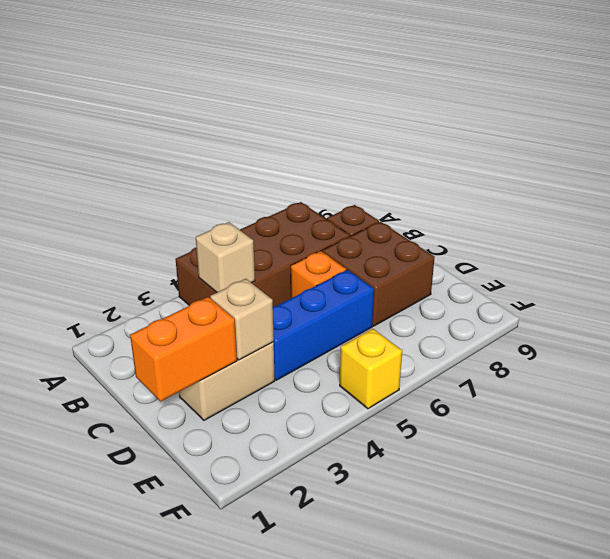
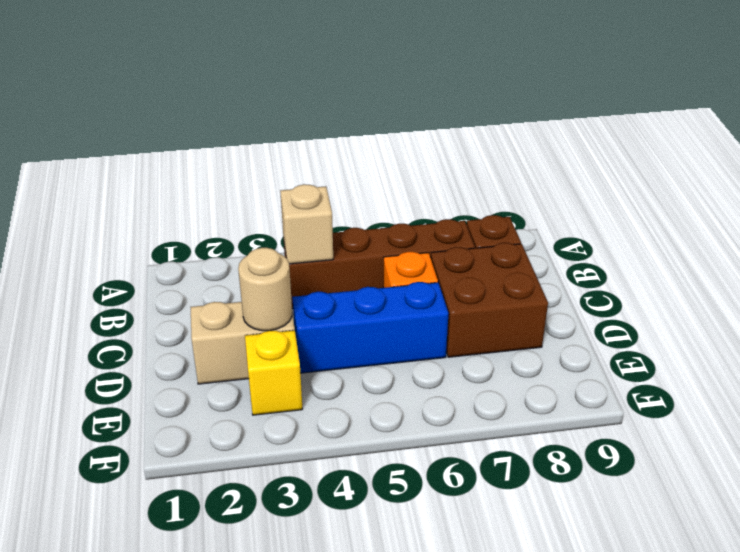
brown brick A4:B7 level 1 -> brown brick B4:B7 level 1
orange brick D1:D2 level 2 -> none
tan brick D3 level 2 -> tan round brick D3 level 2
yellow brick F5 level 1 -> yellow brick E3 level 1

